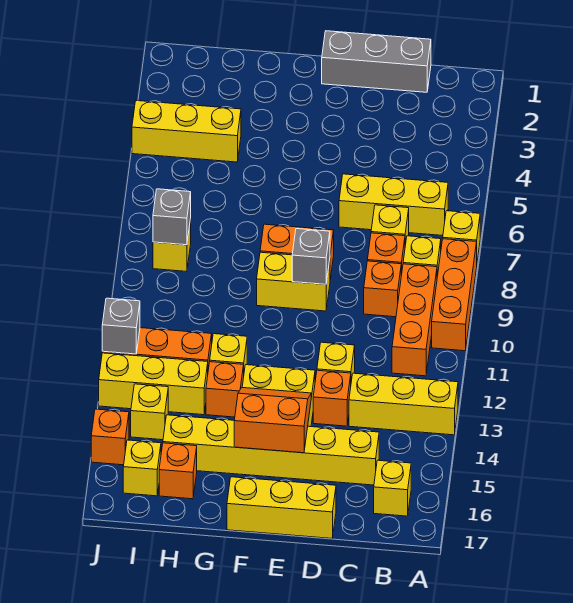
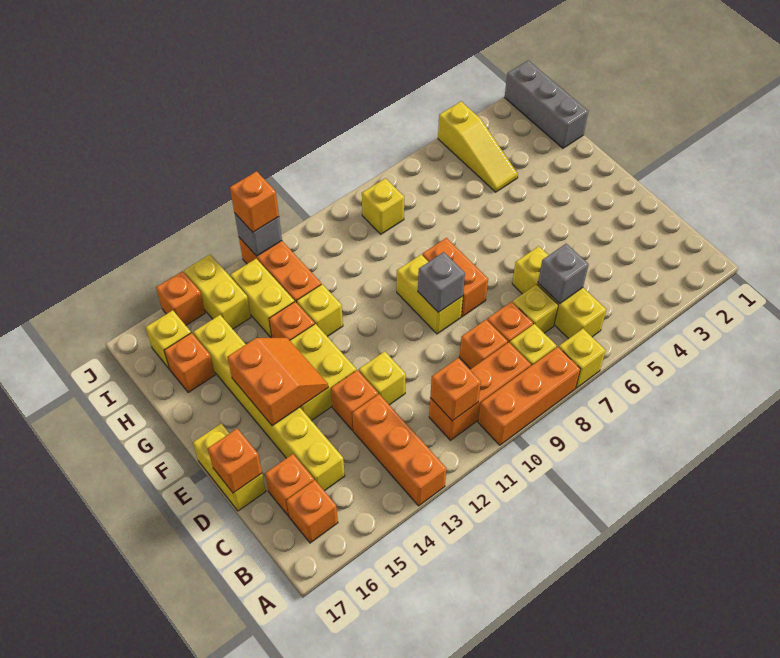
yellow brick A13:C13 level 1 -> orange brick A13:C13 level 1
none -> orange brick B11 level 2
yellow brick B16 level 1 -> orange brick B16 level 1
grey brick C1:E1 level 1 -> grey brick H1:J1 level 1
none -> orange brick C16 level 1
yellow brick D17:F17 level 1 -> yellow brick D17:E17 level 1
none -> orange brick D17 level 2
yellow brick H4:J4 level 1 -> yellow slope H4:J4 level 1 top J
yellow brick H13:J13 level 1 -> yellow brick H13:I13 level 1
grey brick I8 level 2 -> grey brick C6 level 2
yellow brick I14 level 1 -> yellow brick I14:J14 level 1
none -> orange brick J12 level 3

